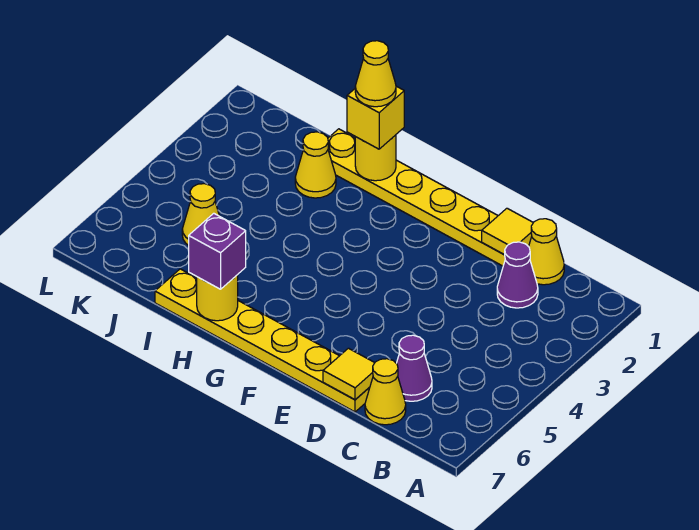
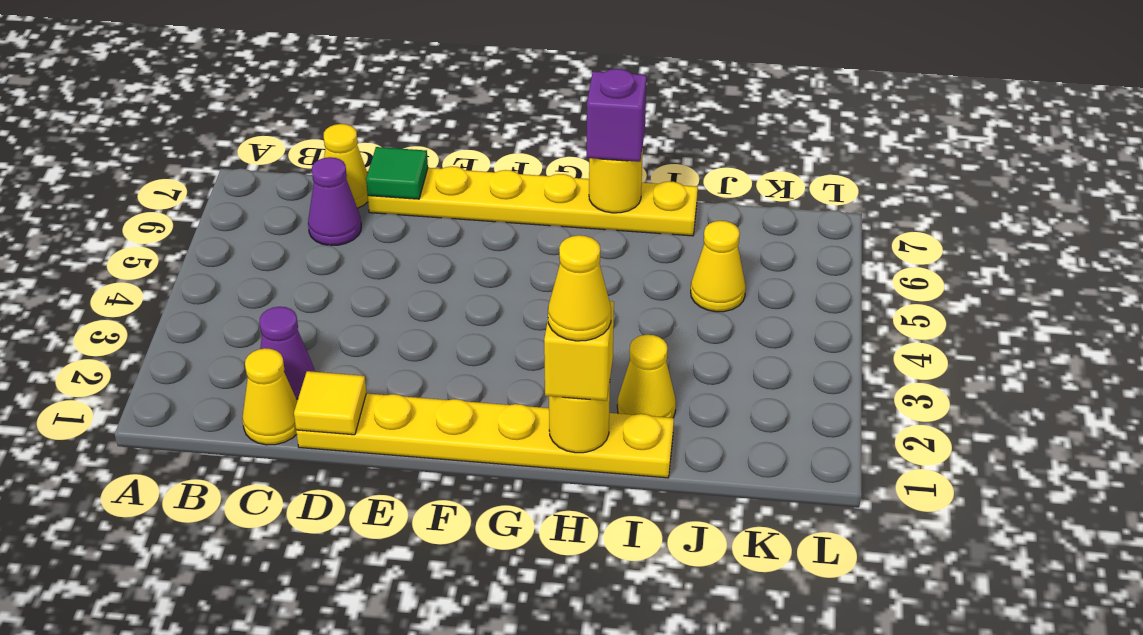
yellow tile D7 level 2 -> green tile D7 level 2

